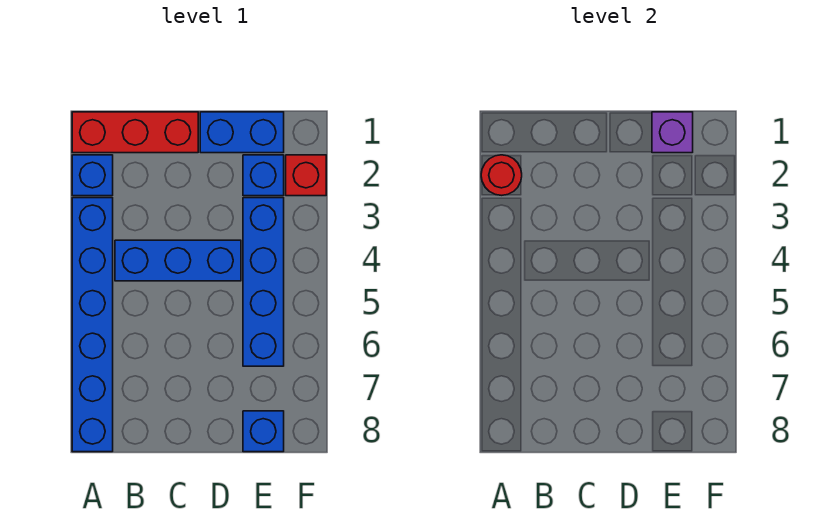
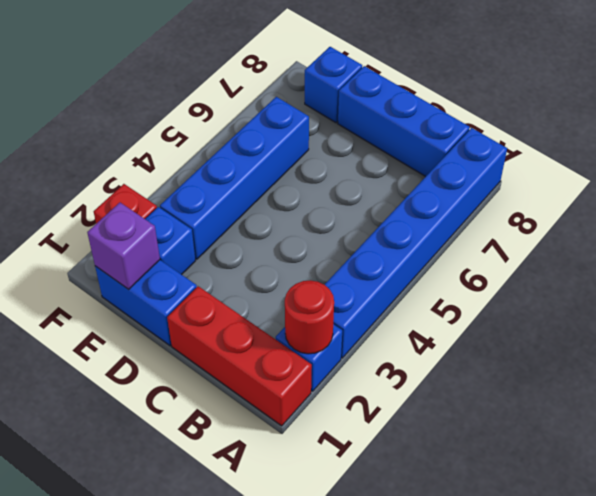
blue brick B4:D4 level 1 -> blue brick B8:D8 level 1

